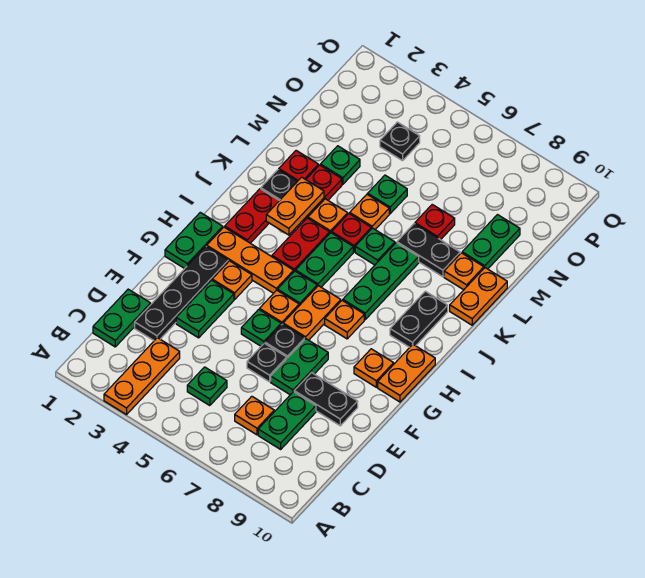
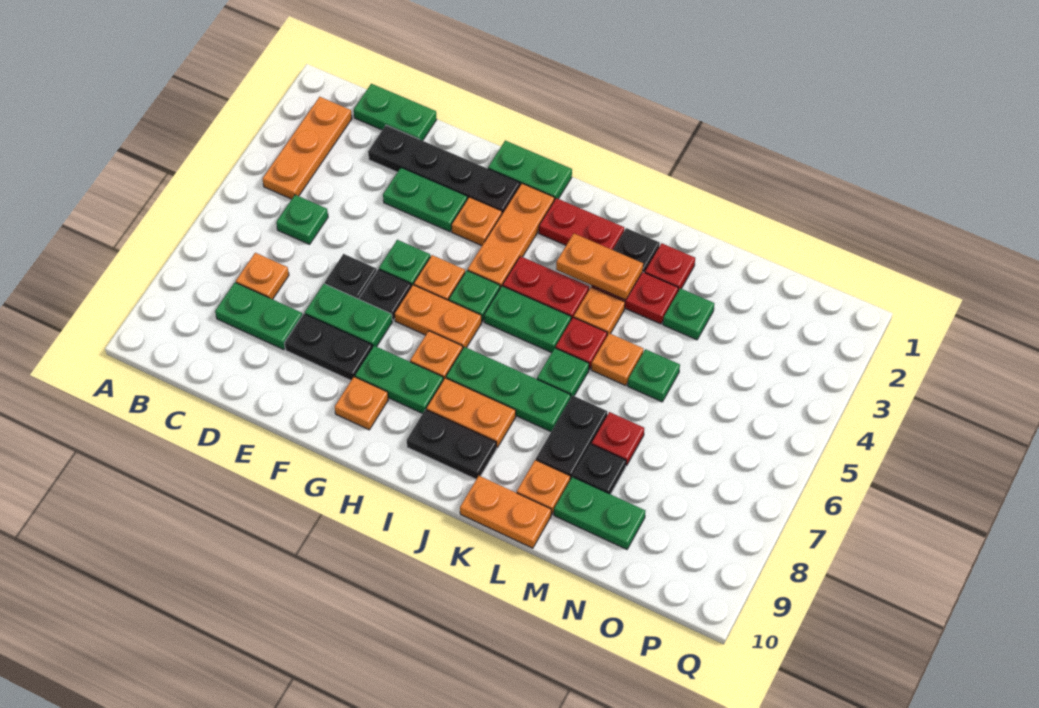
orange plate A3:C3 level 1 -> orange plate B2:B4 level 1
black plate E8:E9 level 1 -> black plate E8:F8 level 1
none -> green plate G8:H8 level 1
orange plate G10:H10 level 1 -> orange plate I8:J8 level 1
black plate O4 level 1 -> black plate M8 level 1

